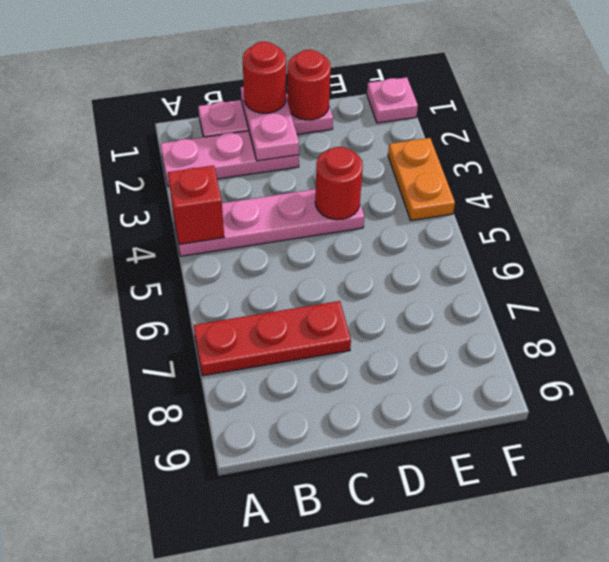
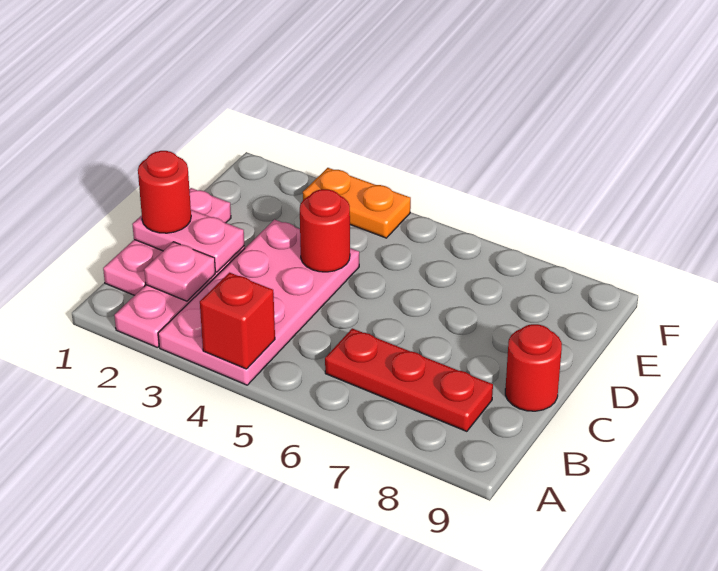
pink plate A4:D4 level 1 -> pink plate A3:D4 level 1
red plate A7:C7 level 1 -> red plate B6:B8 level 1
red round brick D1 level 2 -> red round brick C9 level 1
pink plate F1 level 1 -> pink plate B2 level 2

